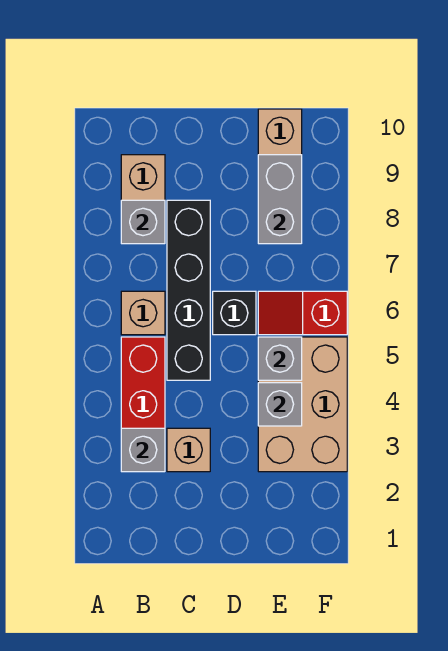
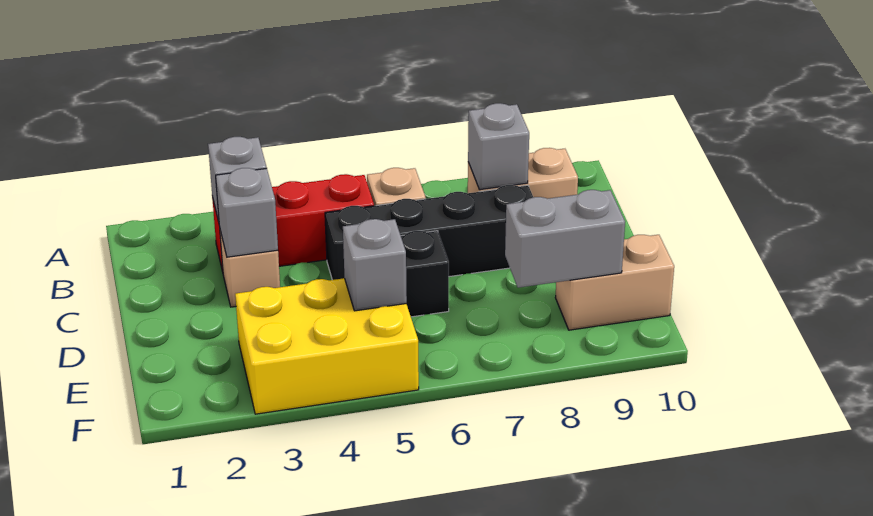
tan brick E3:F5 level 1 -> yellow brick E3:F5 level 1
grey brick E4 level 2 -> grey brick C3 level 2
red slope E6:F6 level 1 top F -> none

